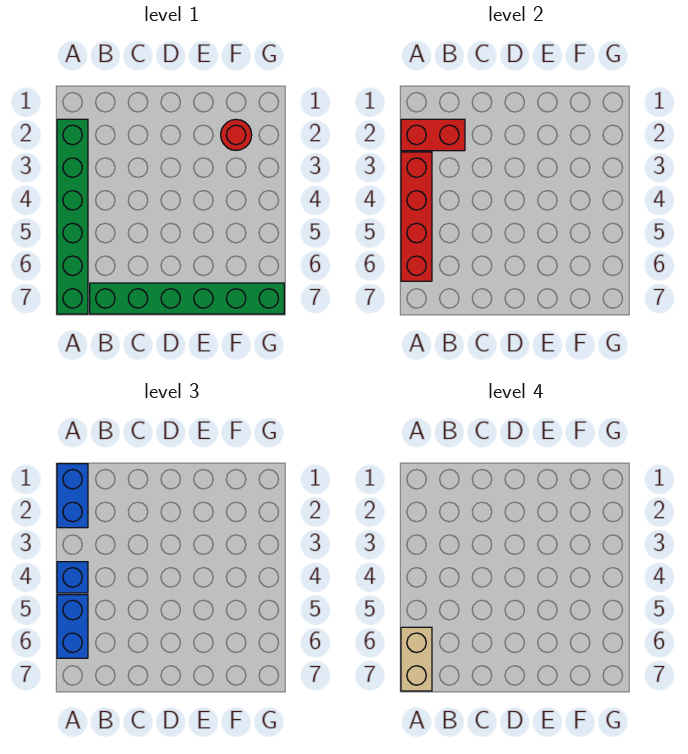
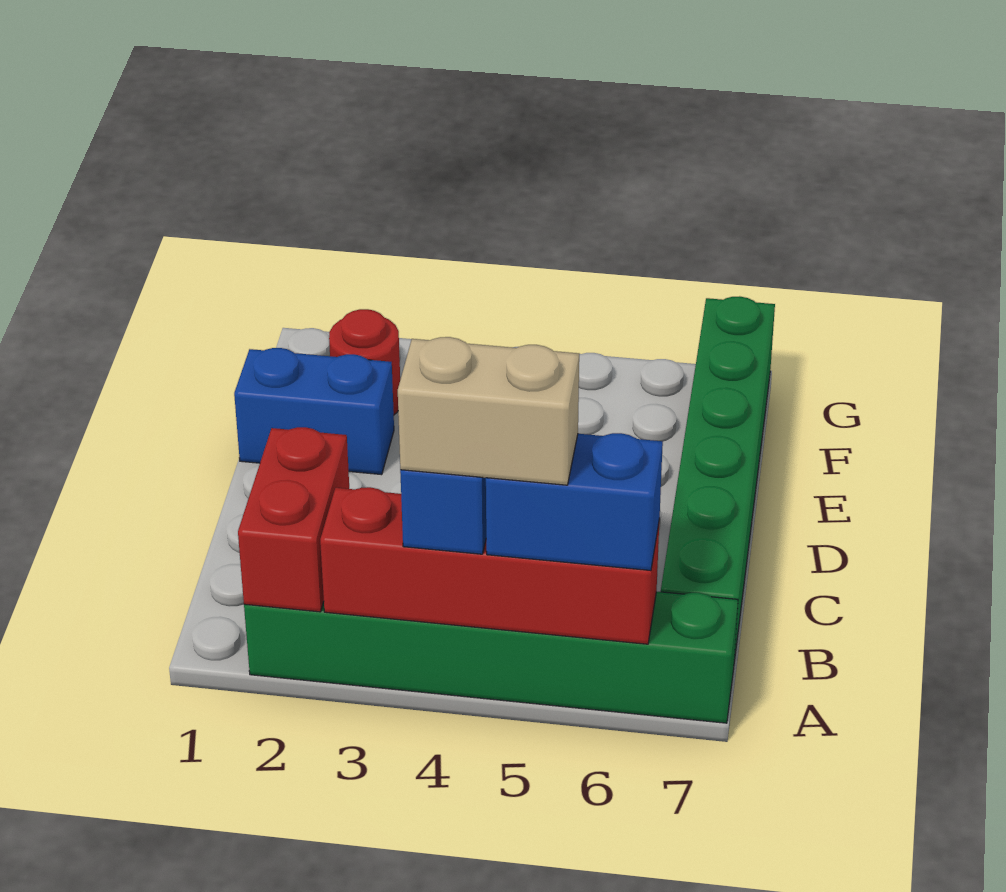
blue brick A1:A2 level 3 -> blue brick E1:E2 level 1
tan brick A6:A7 level 4 -> tan brick A4:A5 level 4

